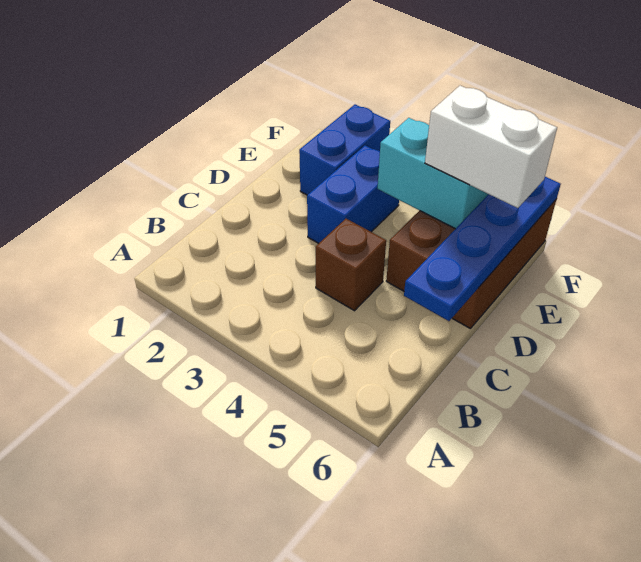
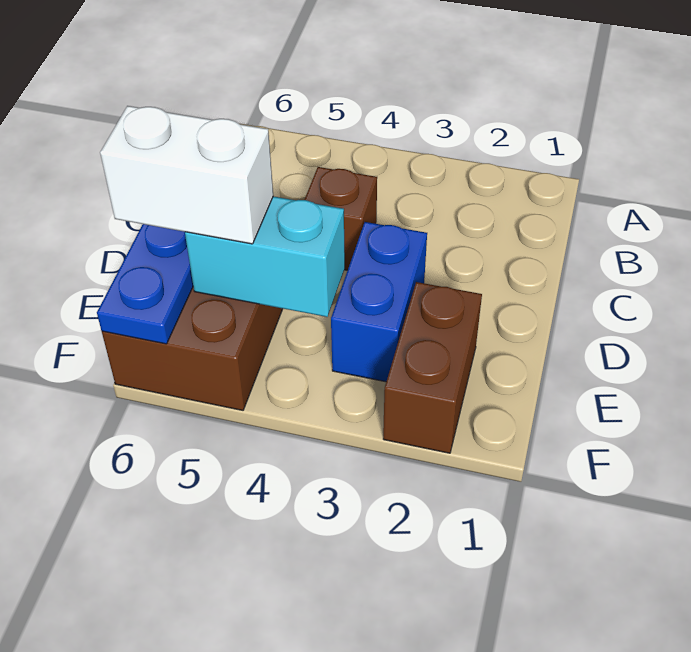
blue brick E2:F2 level 1 -> brown brick E2:F2 level 1

